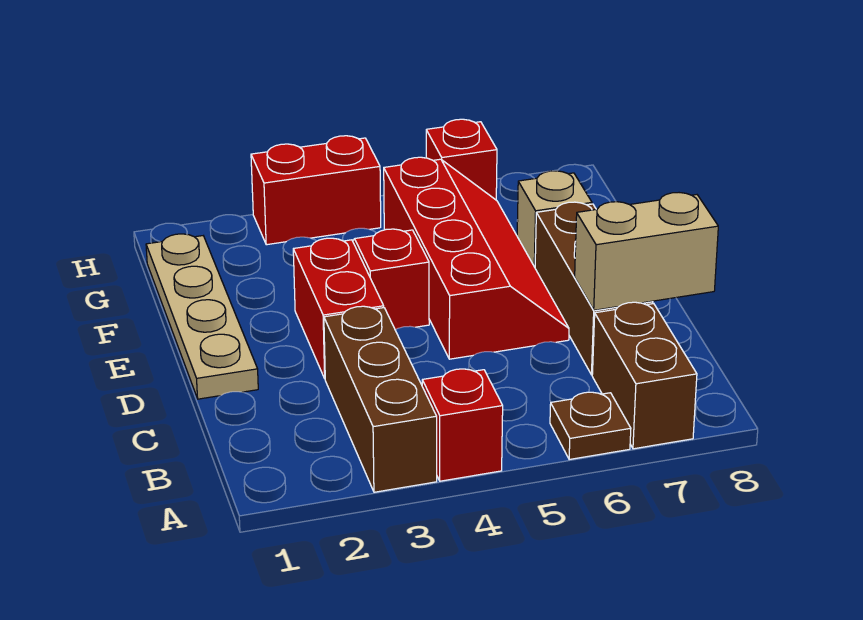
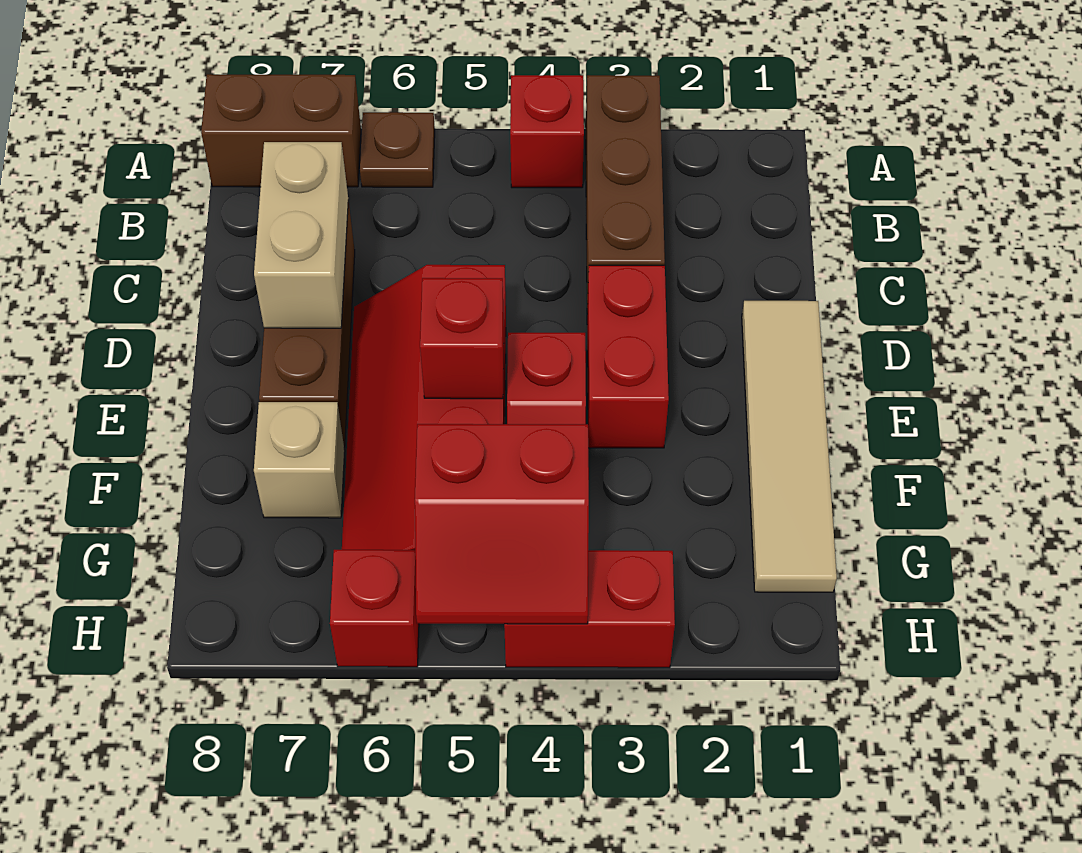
brown brick A7:B7 level 1 -> brown brick A7:A8 level 1
tan brick C7:C8 level 2 -> tan brick C7:D7 level 2
tan plate D1:G1 level 1 -> tan tile D1:G1 level 1
none -> red brick E5 level 2
none -> red slope G4:H5 level 2 top G

